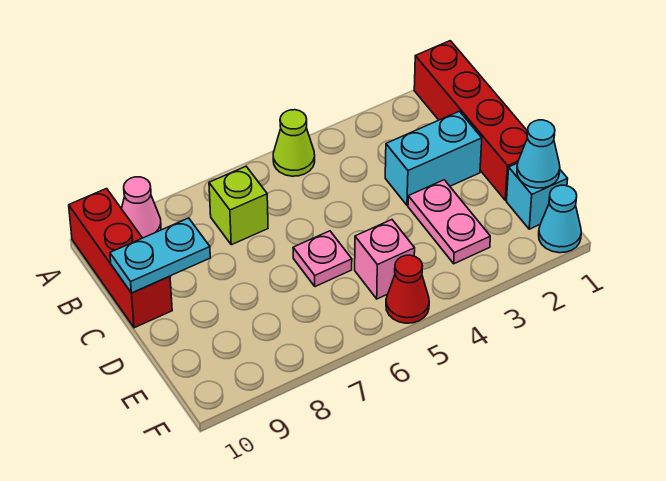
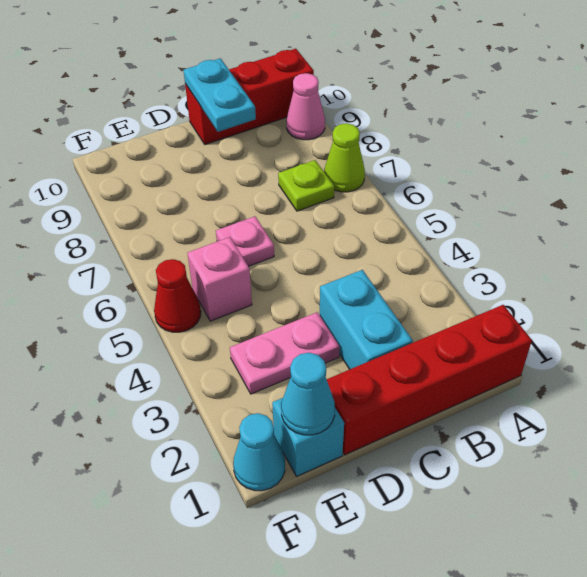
lime cone A5 level 1 -> lime cone A7 level 1
lime brick B7 level 1 -> lime plate B7 level 1

